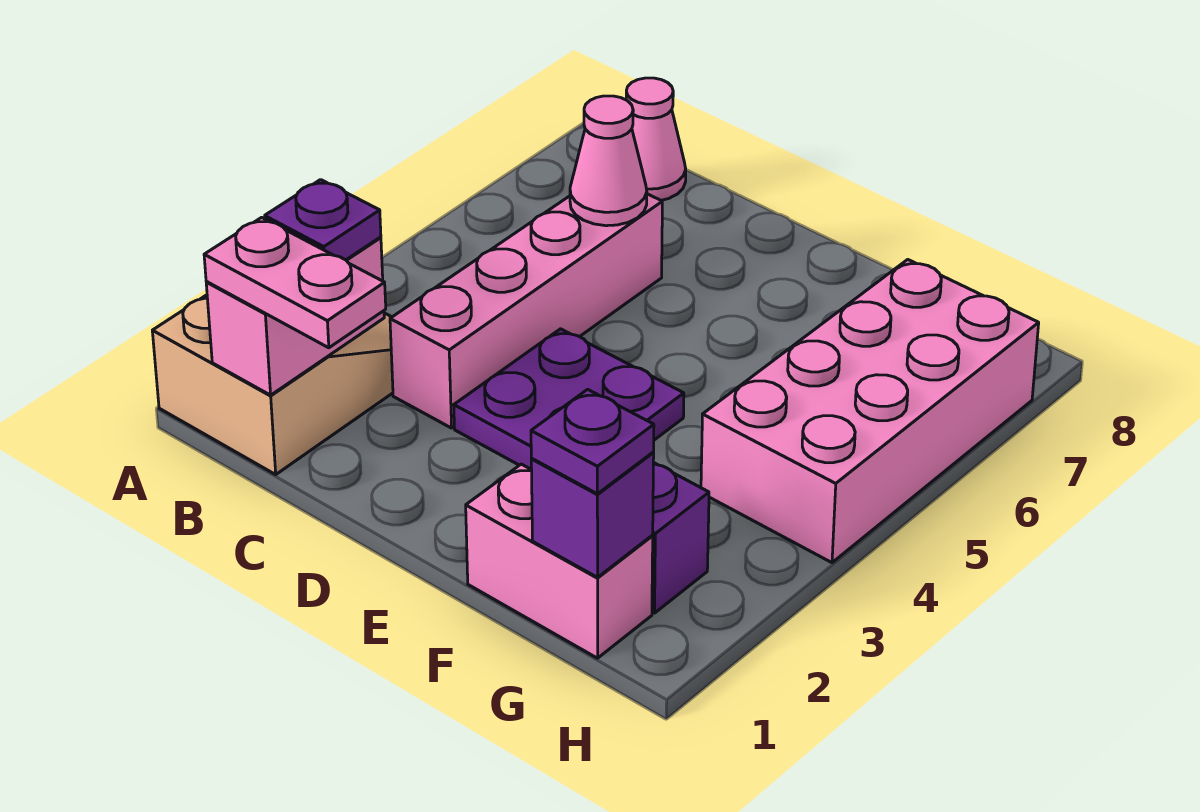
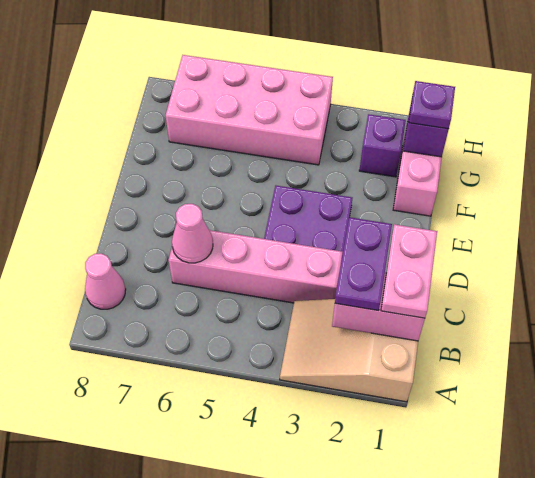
purple plate B2 level 3 -> purple plate B2:C2 level 3

